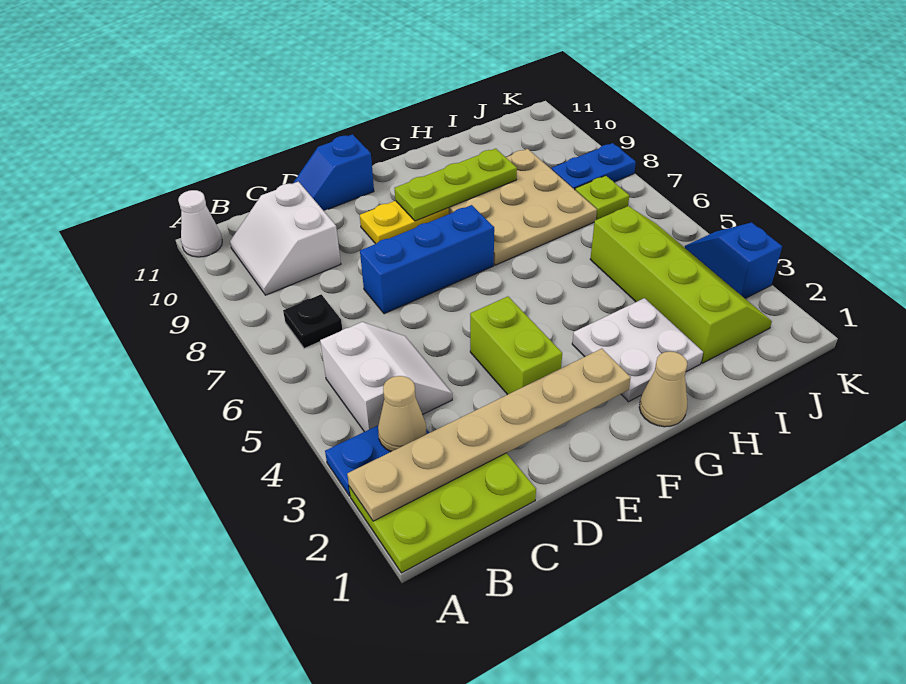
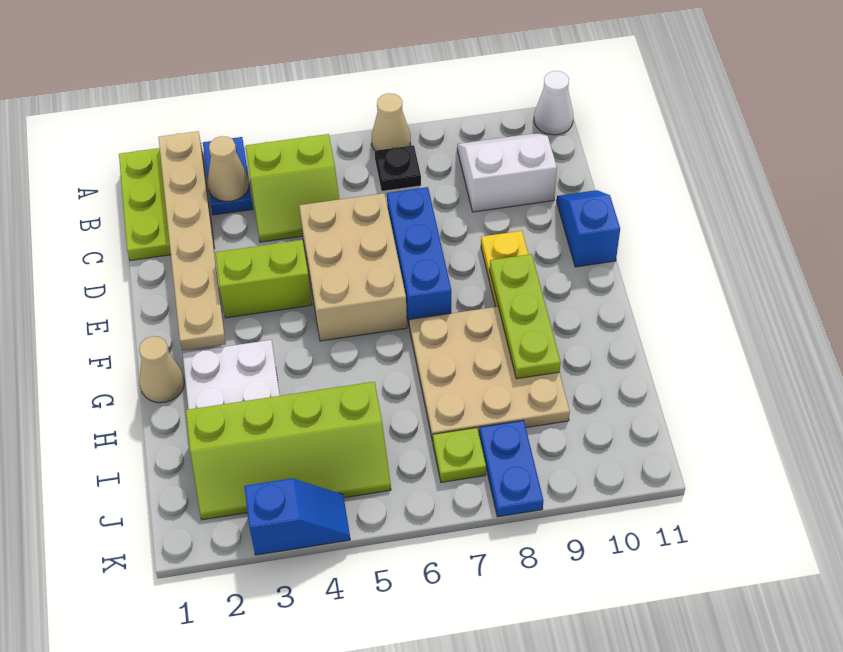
none -> tan cone A7 level 1
white slope B4:C5 level 1 top B -> lime slope B4:C5 level 1 top B
none -> tan brick D5:F6 level 1

